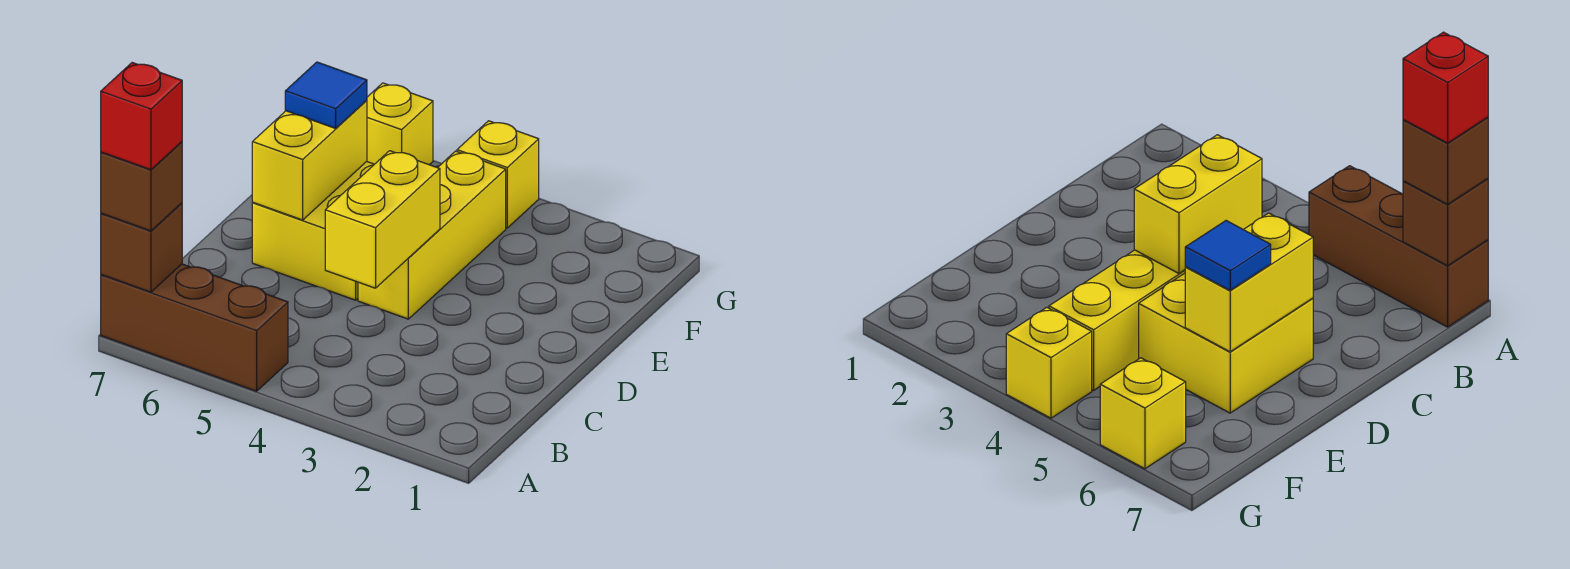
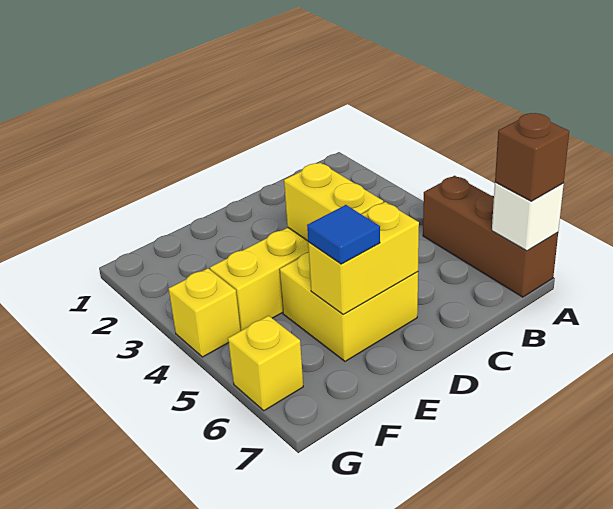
brown brick A7 level 2 -> white brick A7 level 2
red brick A7 level 4 -> none
yellow brick C4:D4 level 2 -> yellow brick D4:D5 level 2

